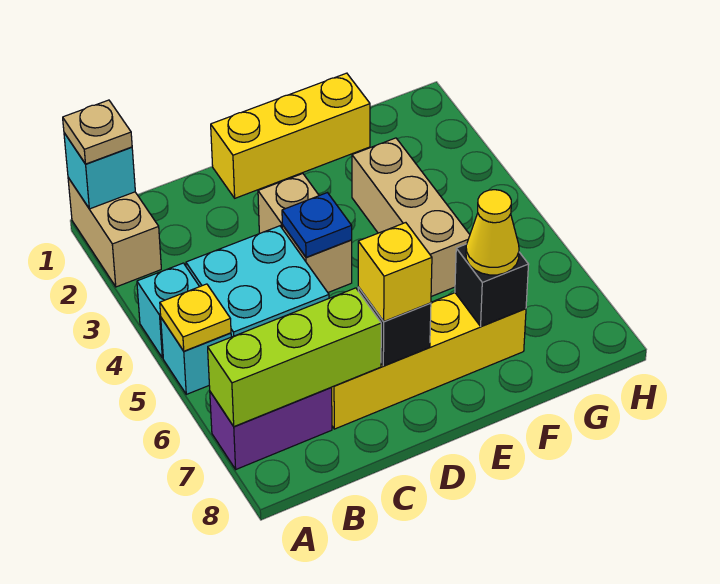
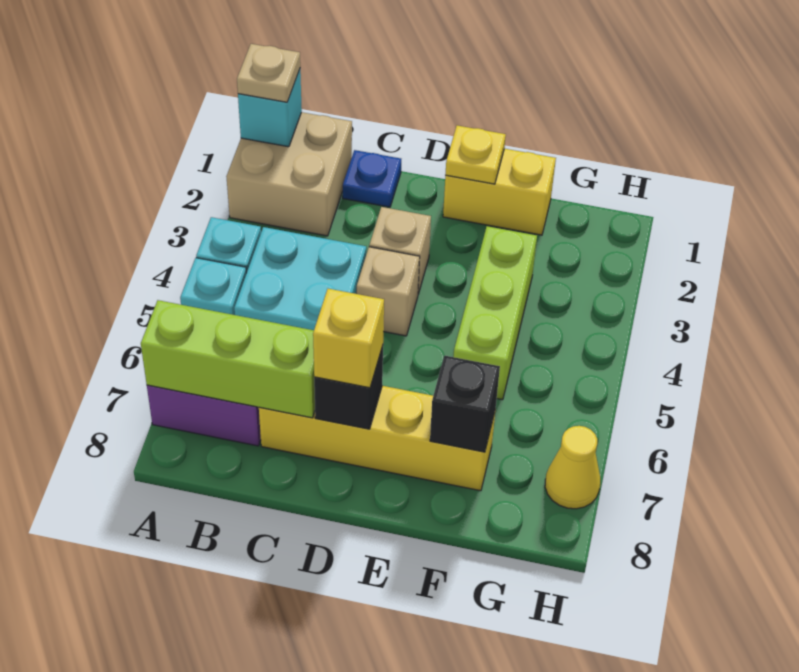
tan brick A1:A2 level 1 -> tan brick A1:B2 level 1
yellow plate A5 level 2 -> yellow plate E1 level 2
yellow brick D1:F1 level 1 -> yellow brick E1:F1 level 1
blue plate D4 level 2 -> blue plate C1 level 1
tan brick F3:F5 level 1 -> lime brick F3:F5 level 1
yellow cone F7 level 3 -> yellow cone H7 level 1

